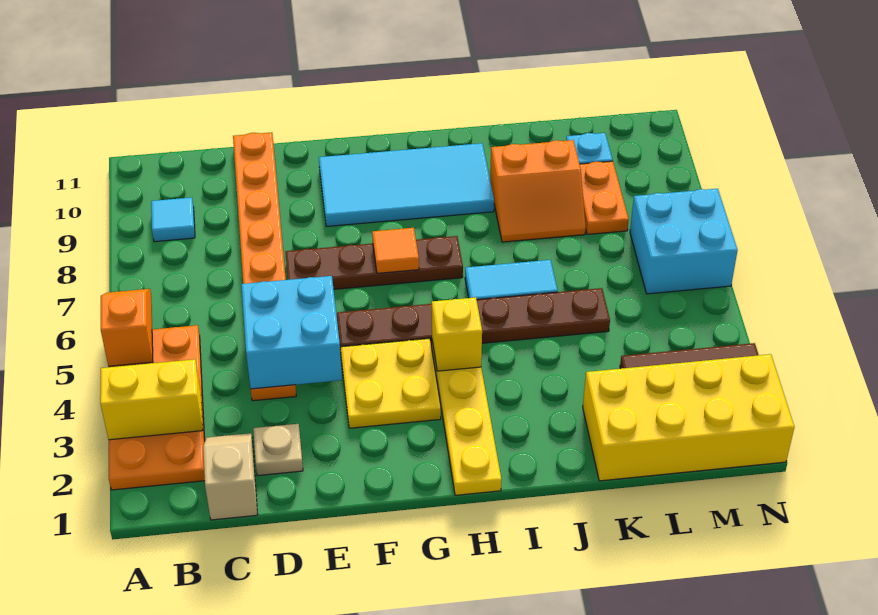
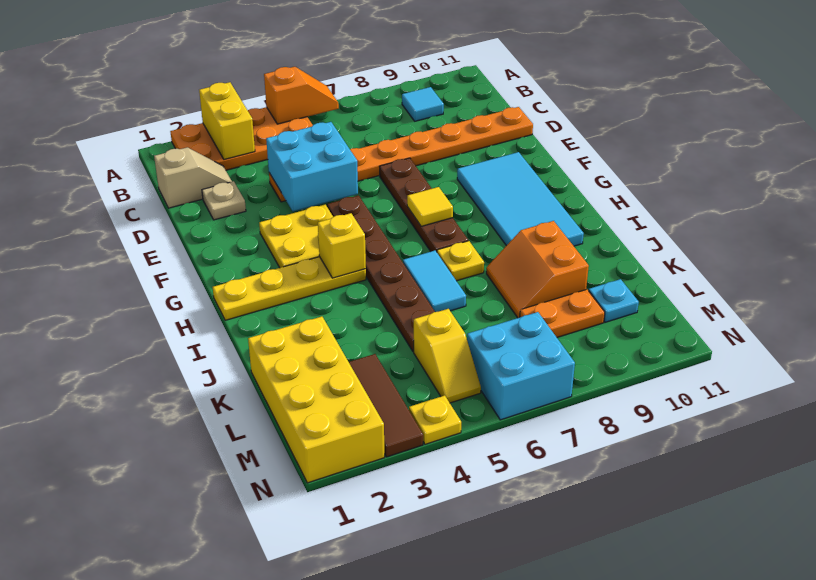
orange tile G7 level 2 -> yellow tile G7 level 2
none -> yellow plate I7 level 1
none -> yellow slope L5:M5 level 1 top L
none -> yellow plate N4 level 1

